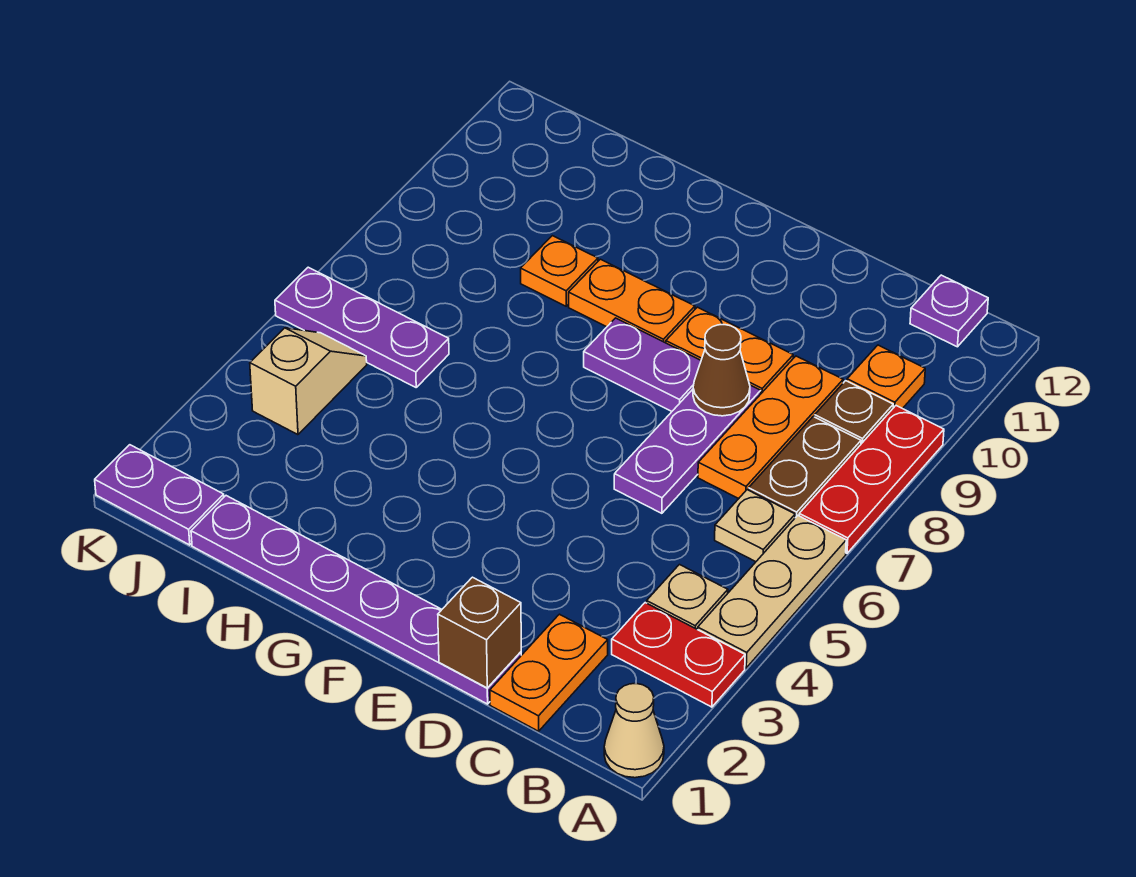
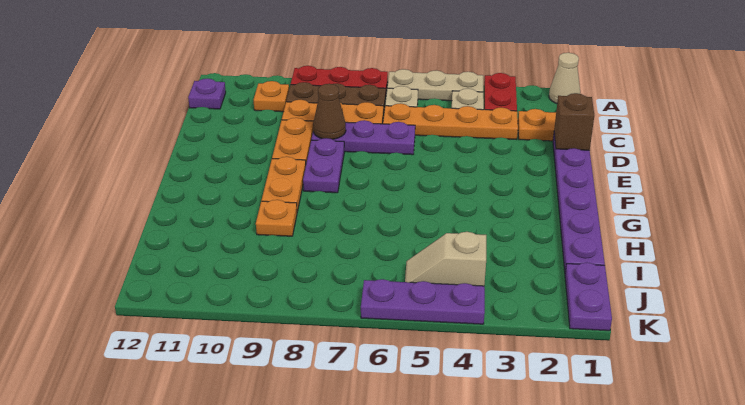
none -> orange plate C3:C6 level 1
purple plate I6:K6 level 1 -> purple plate K4:K6 level 1

